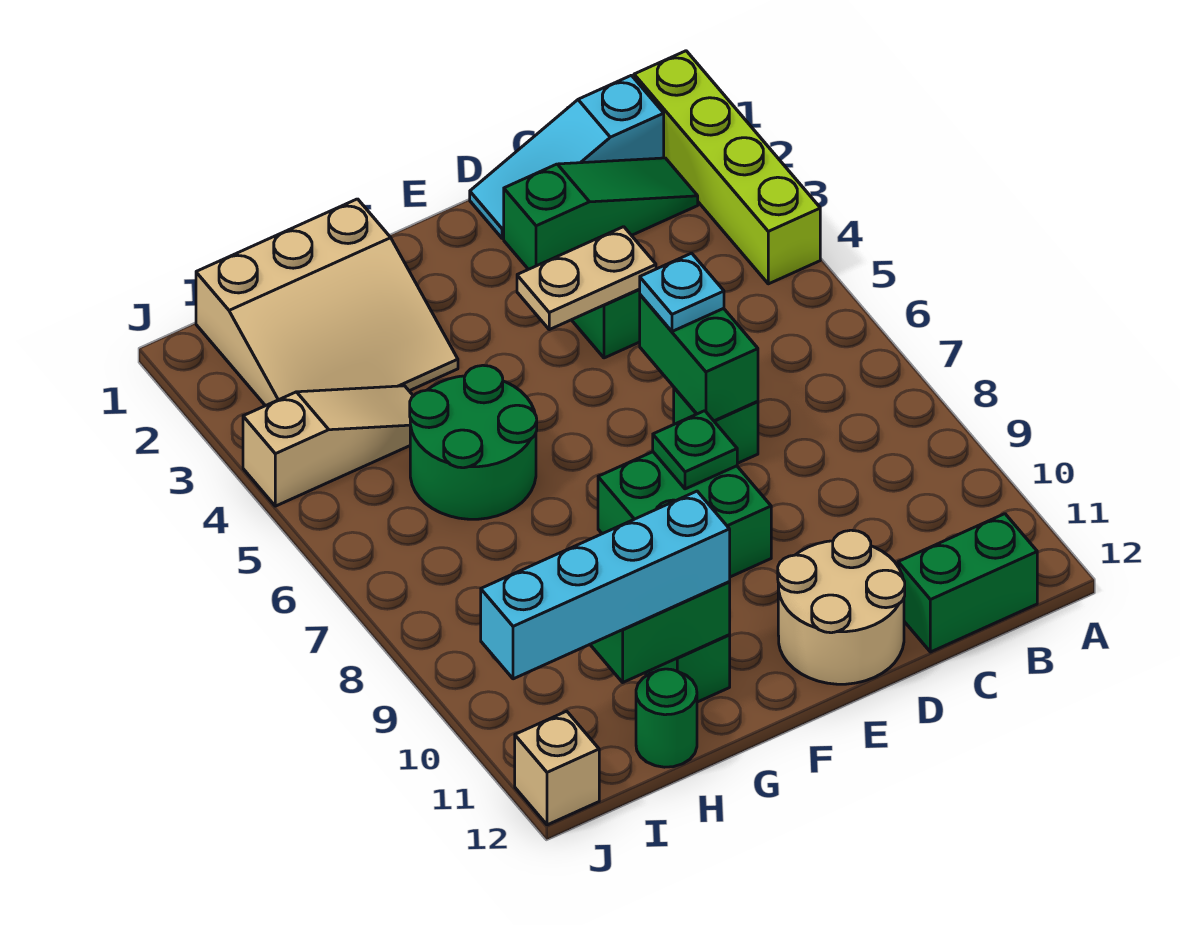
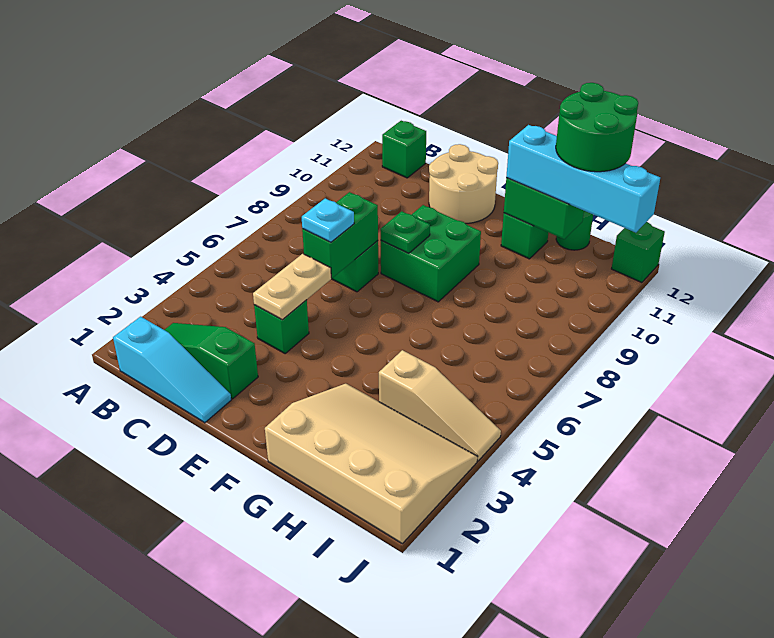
lime brick A1:A4 level 1 -> none
green brick B12:C12 level 1 -> green brick B12 level 1
tan plate D4:E4 level 2 -> tan plate D4:D5 level 2
tan slope G1:I3 level 1 top 1 -> tan slope G1:J3 level 1 top 1
green round brick G5:H6 level 1 -> green round brick H11:I12 level 4
tan slope H4:J4 level 1 top J -> tan slope H4:J4 level 1 top H
tan brick J12 level 1 -> green brick J12 level 1

